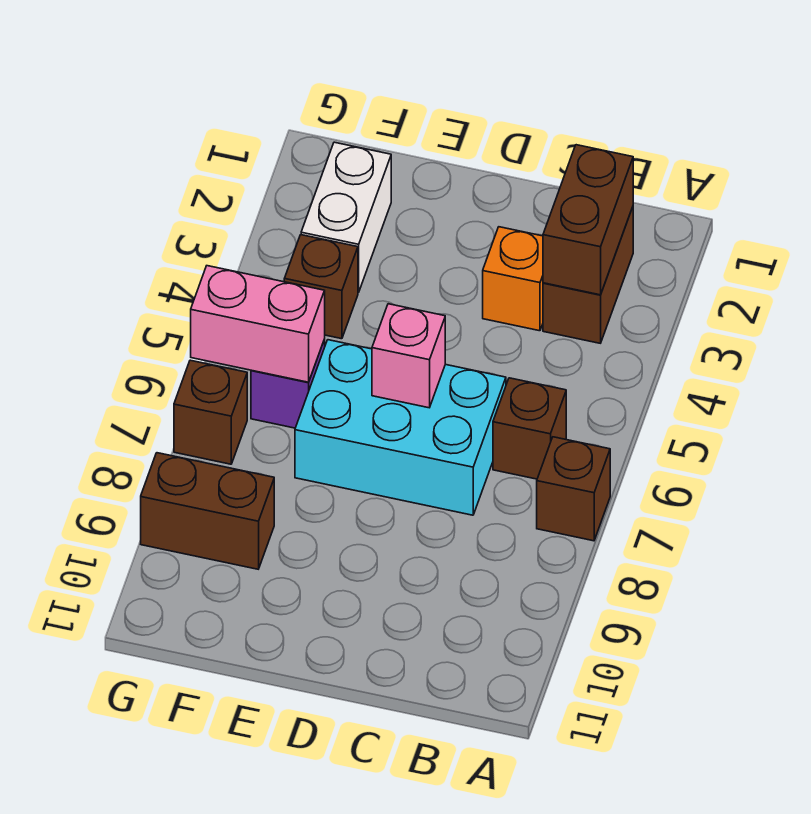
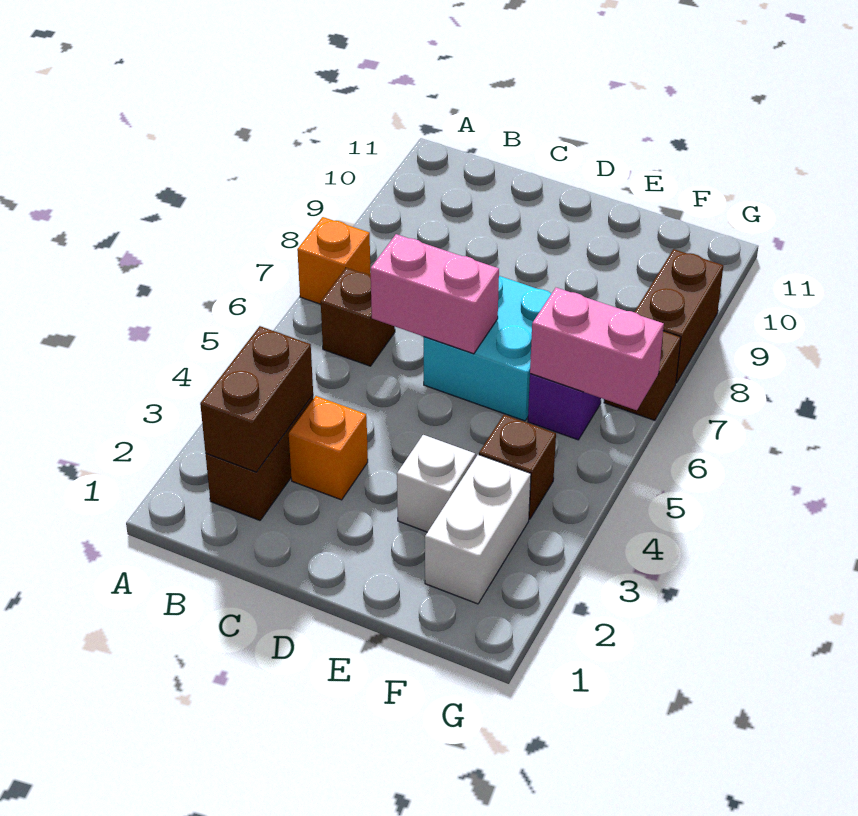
brown brick A7 level 1 -> orange brick A7 level 1
cyan brick C6:E7 level 1 -> cyan brick D6:E7 level 1
pink brick D6 level 2 -> pink brick C6:D6 level 2
none -> white brick E3 level 1
brown brick F9:G9 level 1 -> brown brick G8:G9 level 1

